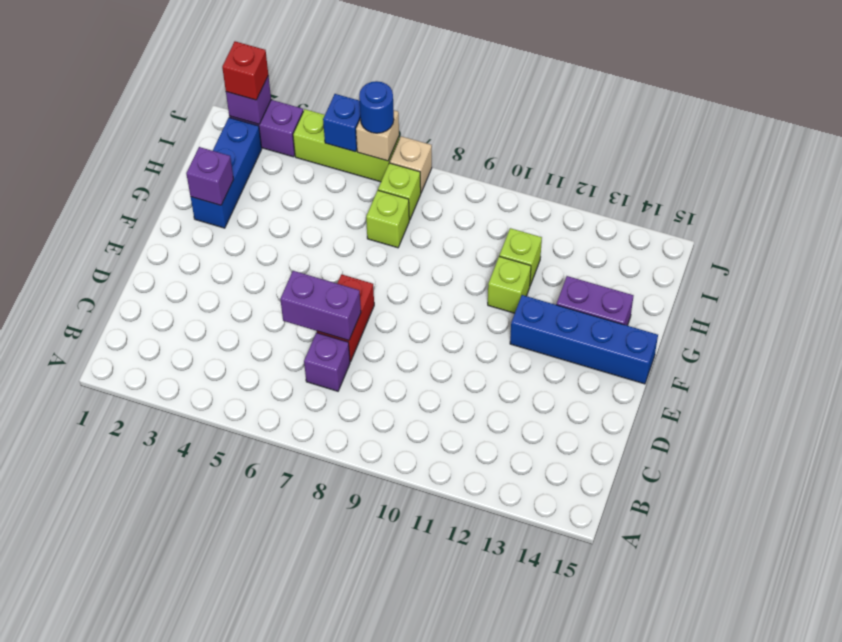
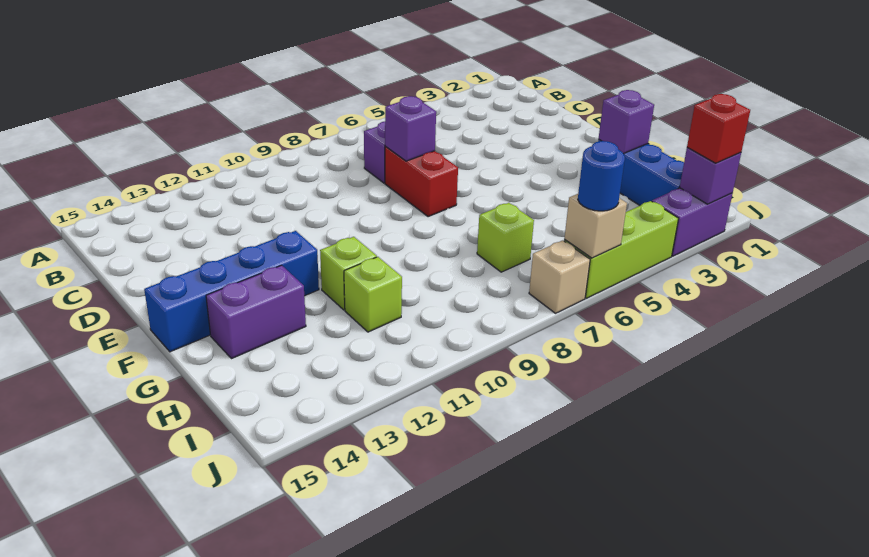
purple brick D6:D7 level 2 -> purple brick D7 level 2
lime brick I7 level 1 -> none
blue brick J5 level 2 -> none

